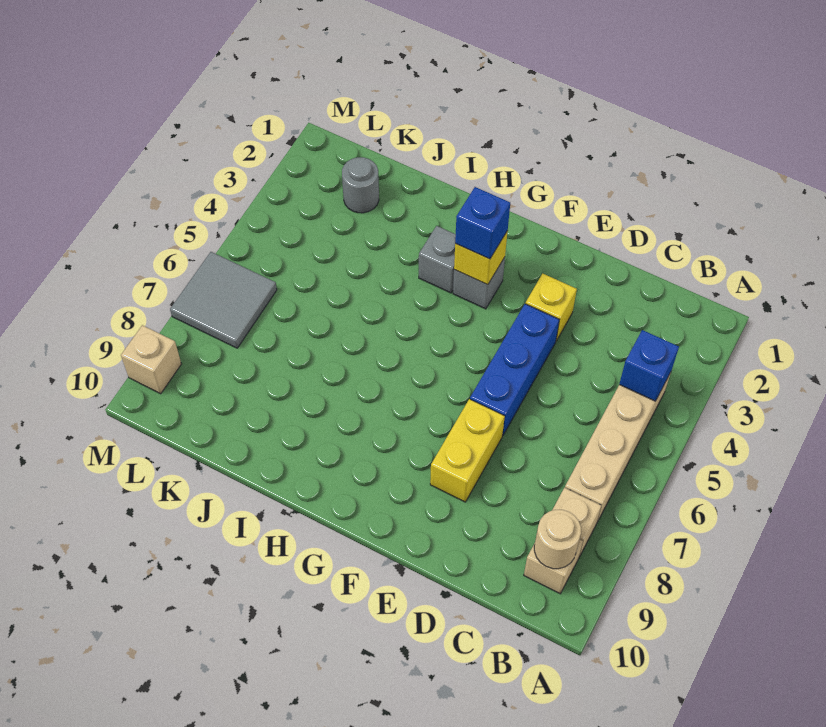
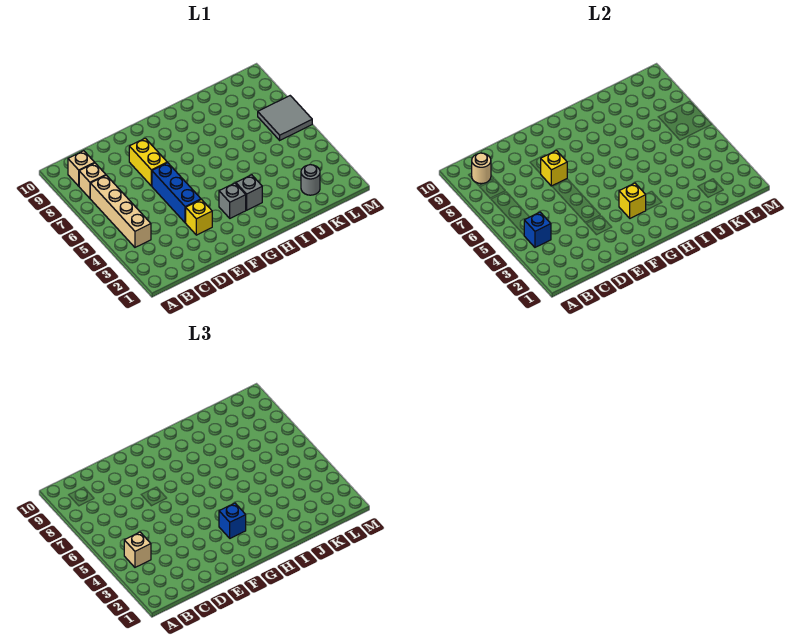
none -> yellow brick E7 level 2
tan brick M9 level 1 -> tan brick B4 level 3

